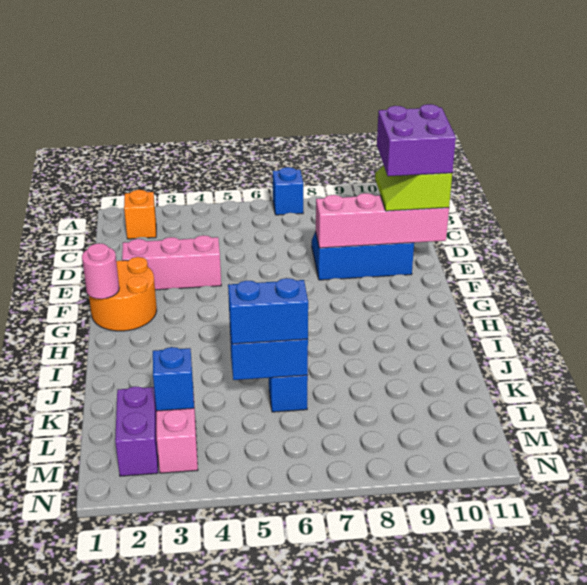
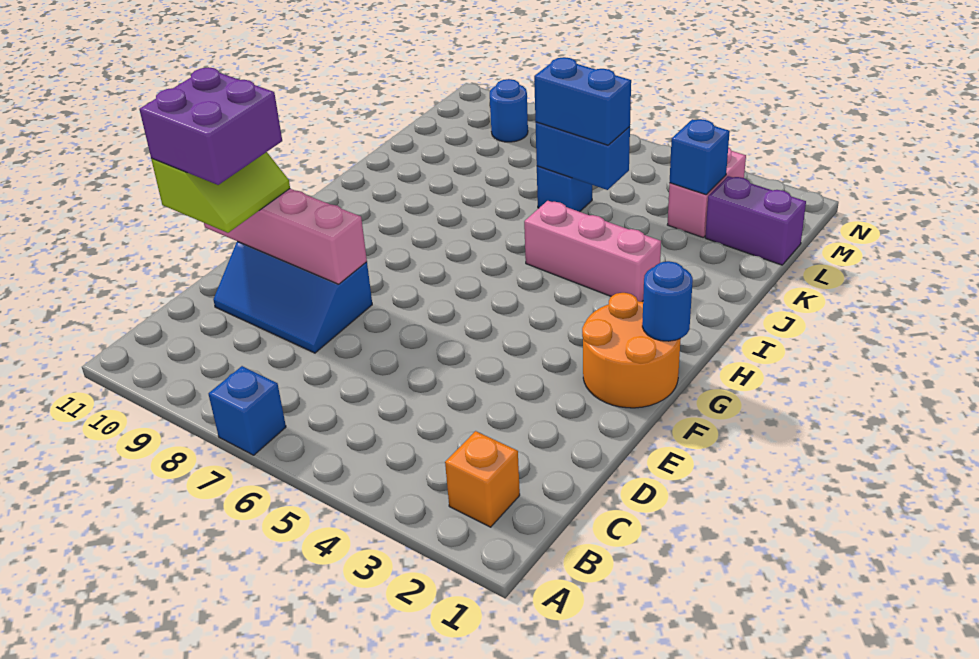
pink brick E2:E4 level 1 -> pink brick I3:I5 level 1
pink round brick G1 level 2 -> blue round brick G1 level 2
purple brick L2:M2 level 1 -> purple brick L1:L2 level 1
none -> blue round brick M9 level 1

